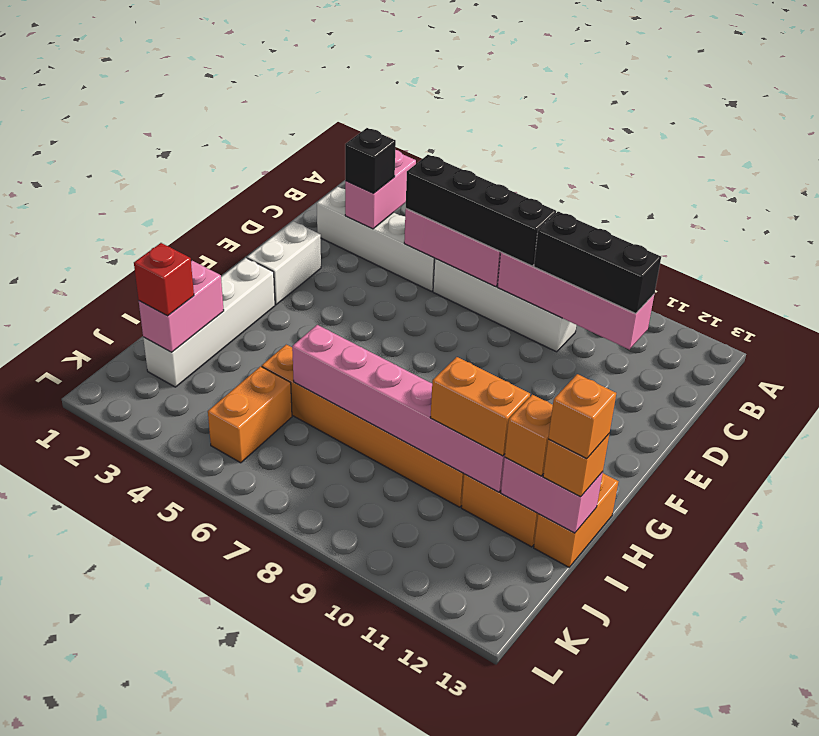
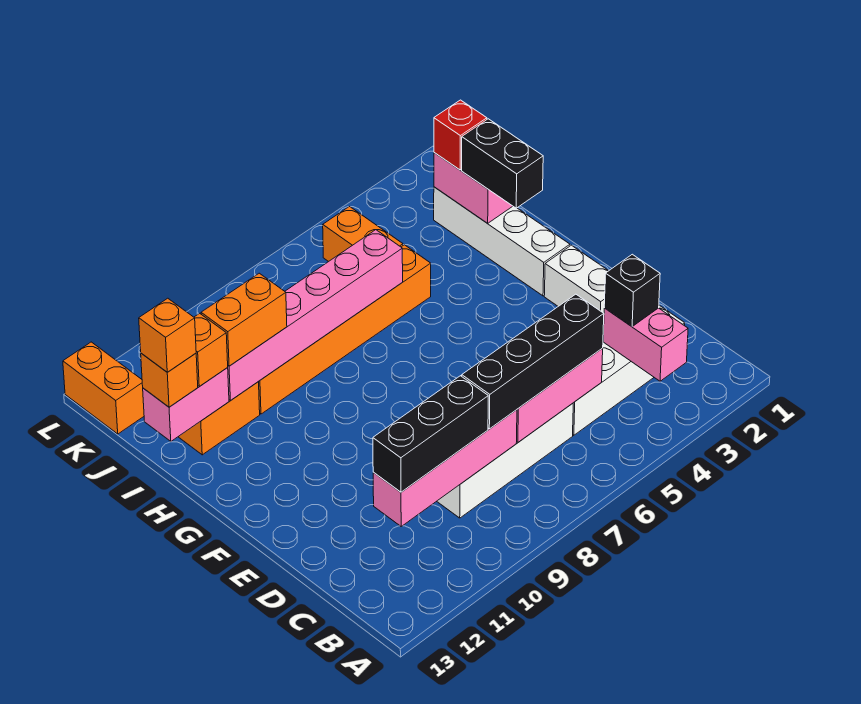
none -> black brick H2:I2 level 3
orange brick H13:I13 level 1 -> orange brick K13:L13 level 1

